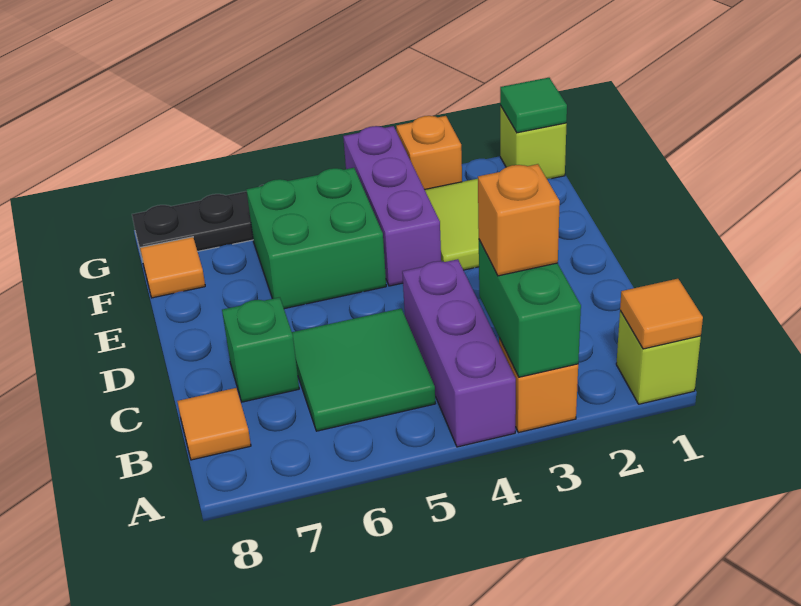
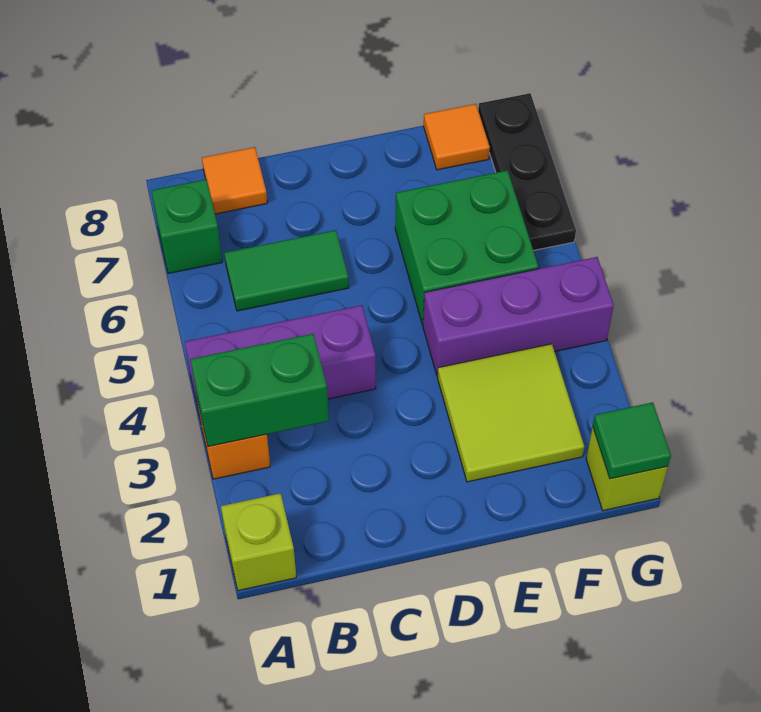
orange tile A1 level 2 -> none
orange brick B3 level 3 -> none
green tile B5:C6 level 1 -> green tile B6:C6 level 1
green brick C7 level 1 -> green brick A7 level 1
orange brick G3 level 1 -> none

